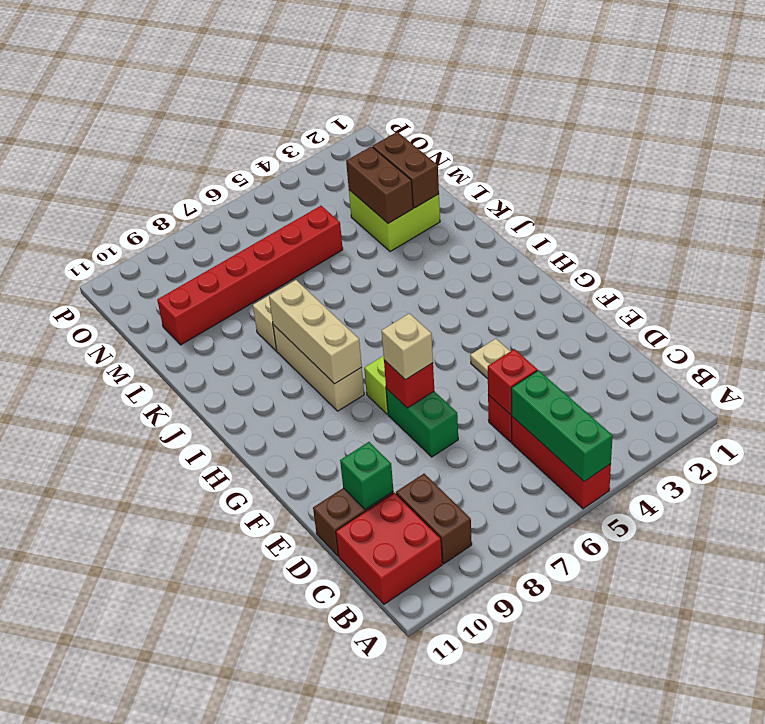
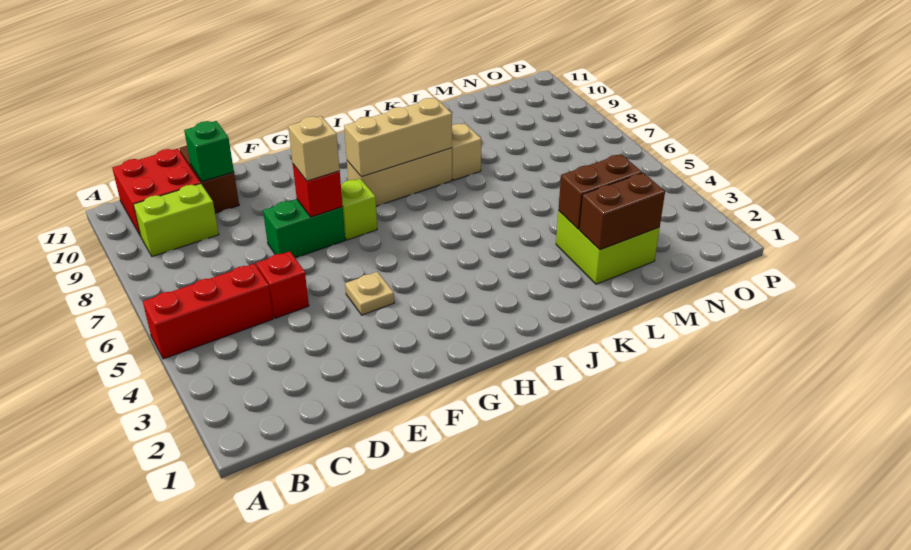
green brick A5:C5 level 2 -> none
brown brick B9:C9 level 1 -> lime brick B9:C9 level 1
red brick D5 level 2 -> none
red brick M5:M10 level 1 -> none

